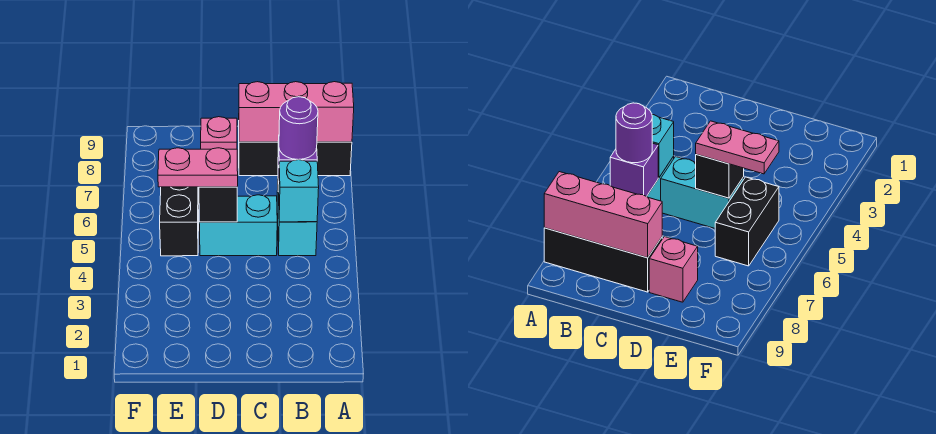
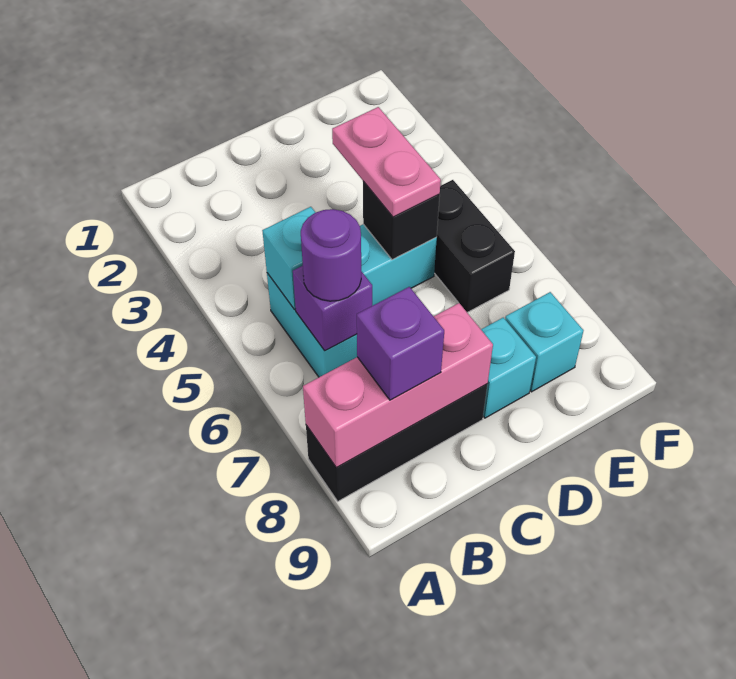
none -> purple brick B8 level 3
pink plate D5:E5 level 3 -> pink plate D4:D5 level 3
pink brick D8 level 1 -> cyan brick D8 level 1
none -> cyan brick E8 level 1

